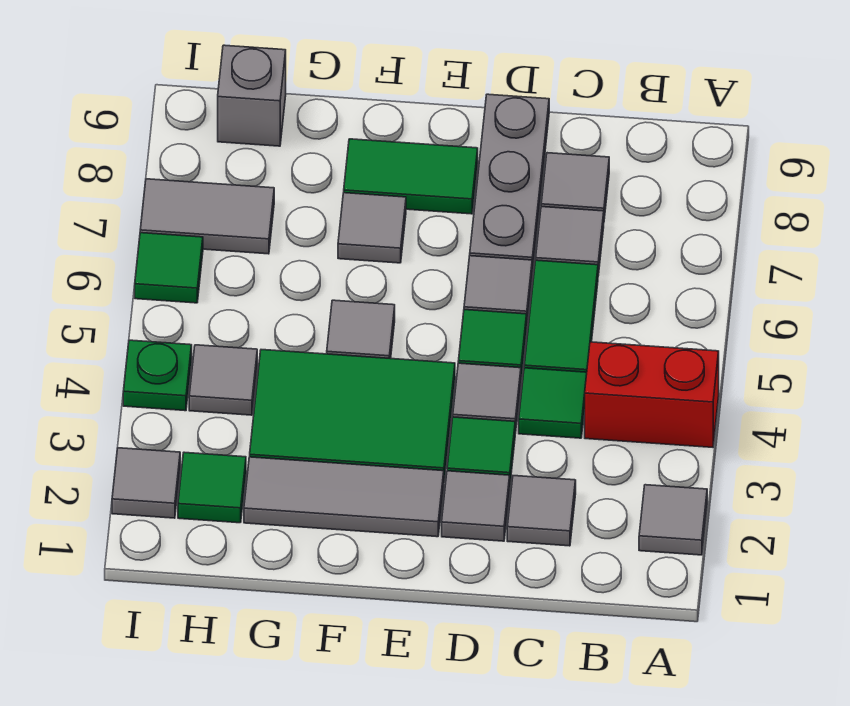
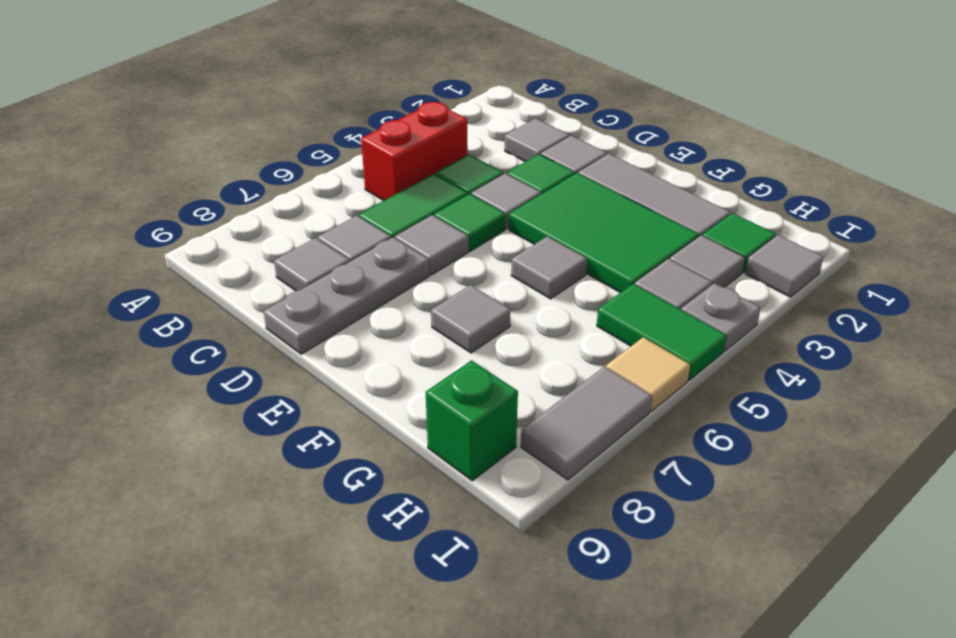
grey tile A2 level 1 -> grey tile H3 level 1
red brick A4:B4 level 1 -> red brick B4:B5 level 1
green tile E8:F8 level 1 -> green tile H5:I5 level 1
grey tile H7:I7 level 1 -> grey tile I7:I8 level 1
grey brick H9 level 1 -> green brick H9 level 1
green plate I4 level 1 -> grey plate I4 level 1
green tile I6 level 1 -> tan tile I6 level 1

